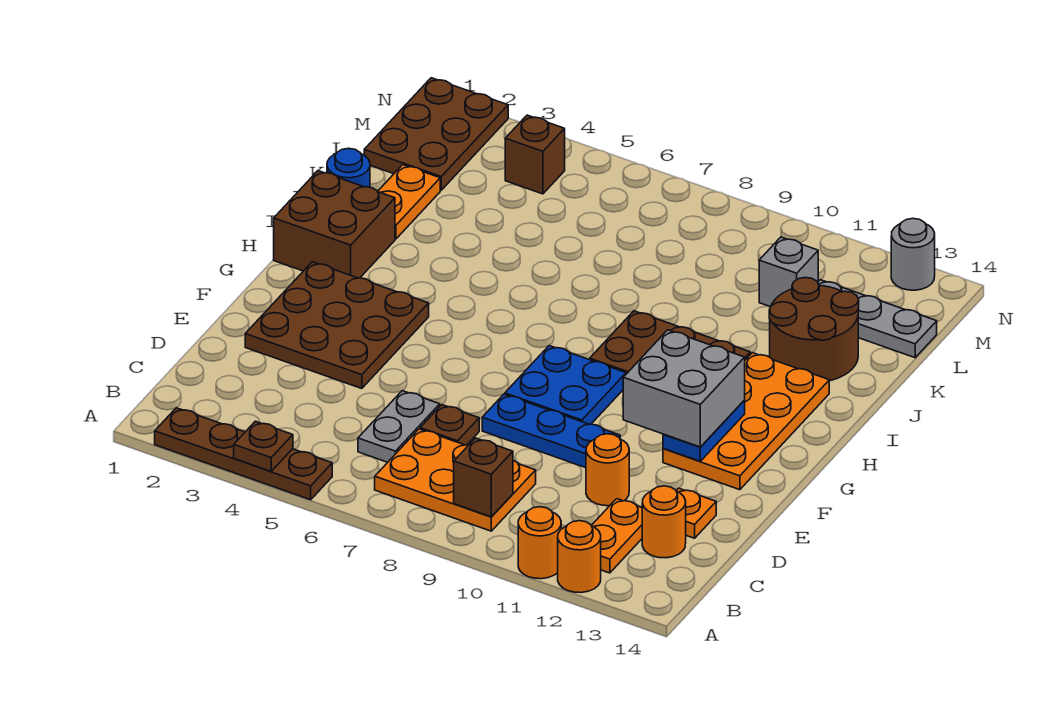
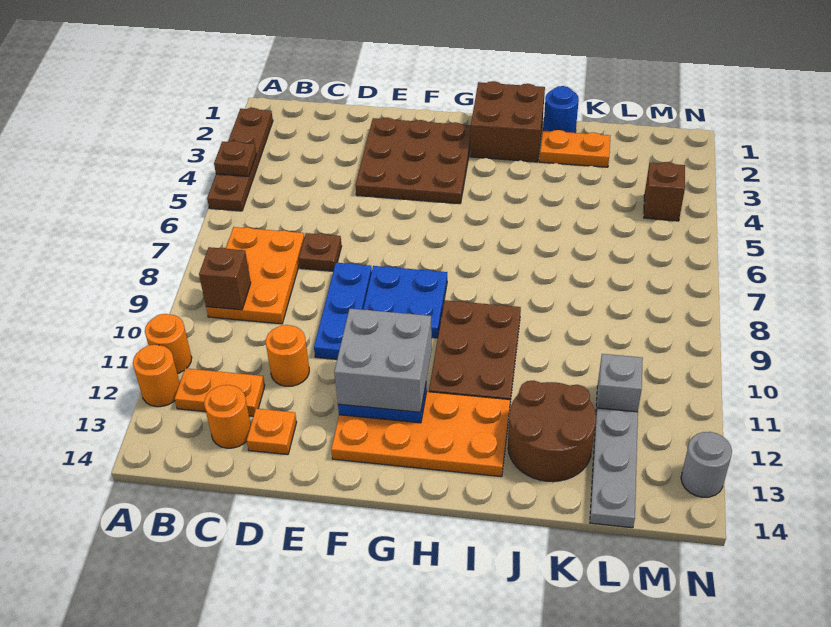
grey plate C6:D6 level 1 -> none
brown plate L1:N2 level 1 -> none

